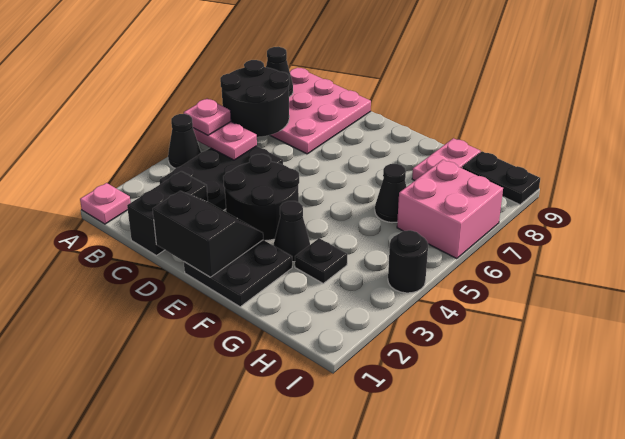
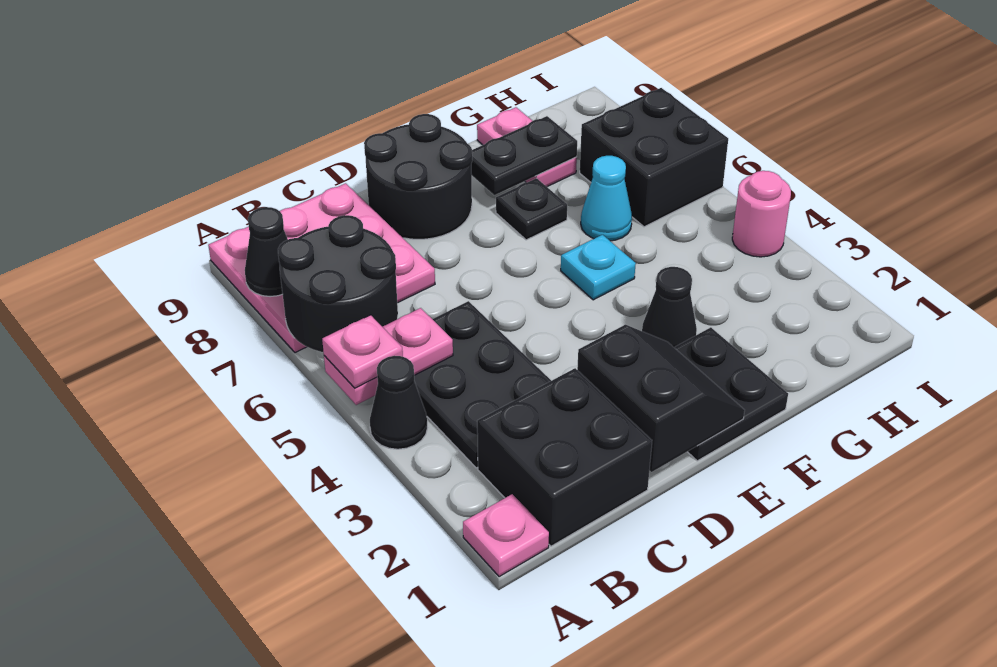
black brick C1:C2 level 1 -> black brick B1:C2 level 1
black slope D1:E2 level 2 top 1 -> black slope D1:E2 level 2 top D
black round brick D3:E4 level 1 -> black round brick D8:E9 level 1
none -> cyan plate F5 level 1
black plate G3 level 1 -> black plate F7 level 1
black cone G6 level 1 -> cyan cone G6 level 1
pink brick H6:I7 level 1 -> black brick H6:I7 level 1
black plate H9:I9 level 1 -> black plate F8:G8 level 2
black round brick I4 level 1 -> pink round brick I4 level 1

